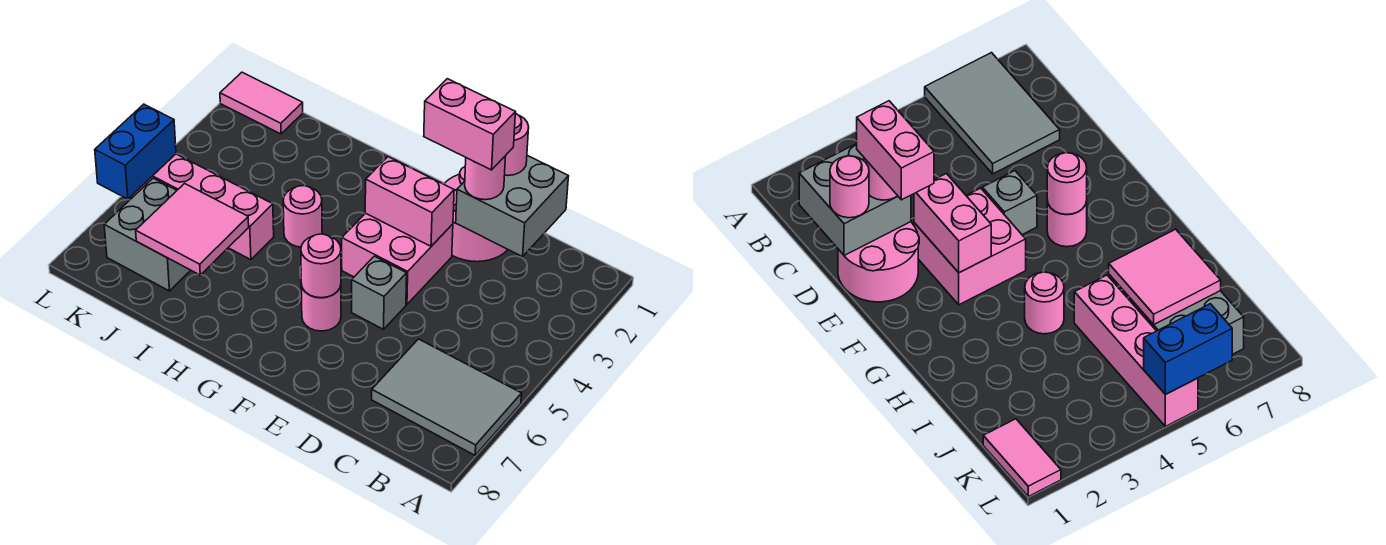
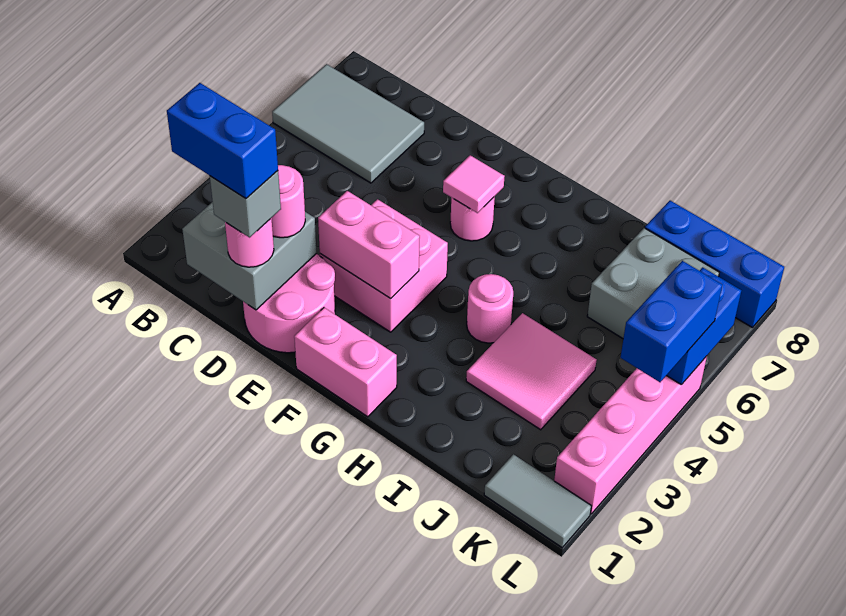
none -> blue brick C1:D1 level 5
pink brick D2:E2 level 4 -> pink brick F1:G1 level 1
grey brick E5 level 1 -> grey brick D1 level 4
pink round brick F6 level 2 -> pink tile F6 level 2
pink brick I5:L5 level 1 -> pink brick L2:L5 level 1
pink tile I6:J7 level 2 -> pink tile I3:J4 level 1
none -> blue brick J8:L8 level 1
pink tile K1:L1 level 1 -> grey tile K1:L1 level 1
none -> blue brick L4:L5 level 3

